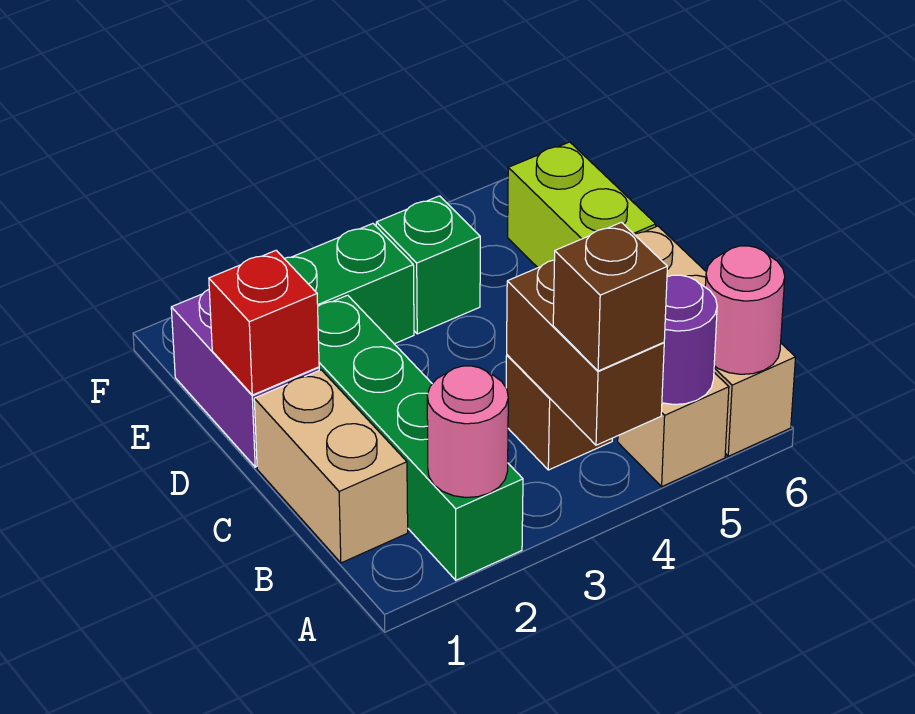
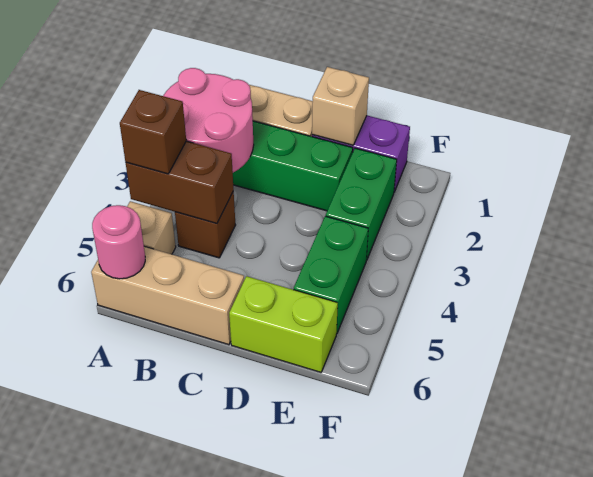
pink round brick A2 level 2 -> pink round brick A2:B3 level 2
purple round brick A5 level 2 -> none
red brick D1 level 2 -> tan brick D1 level 2
green brick E4 level 1 -> green brick E4:E5 level 1

